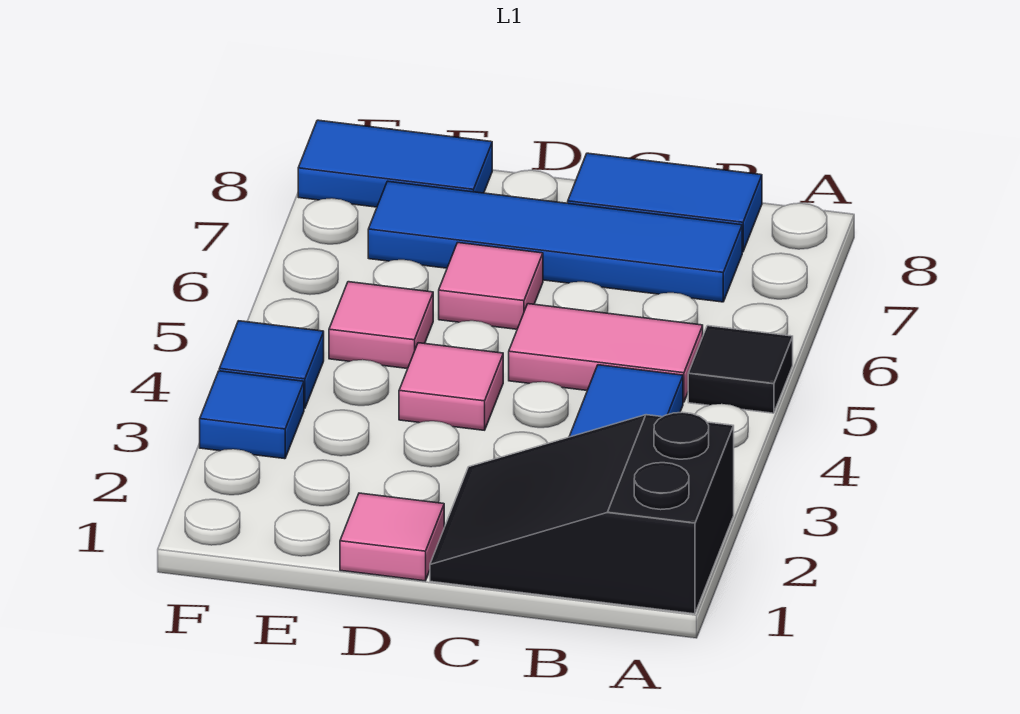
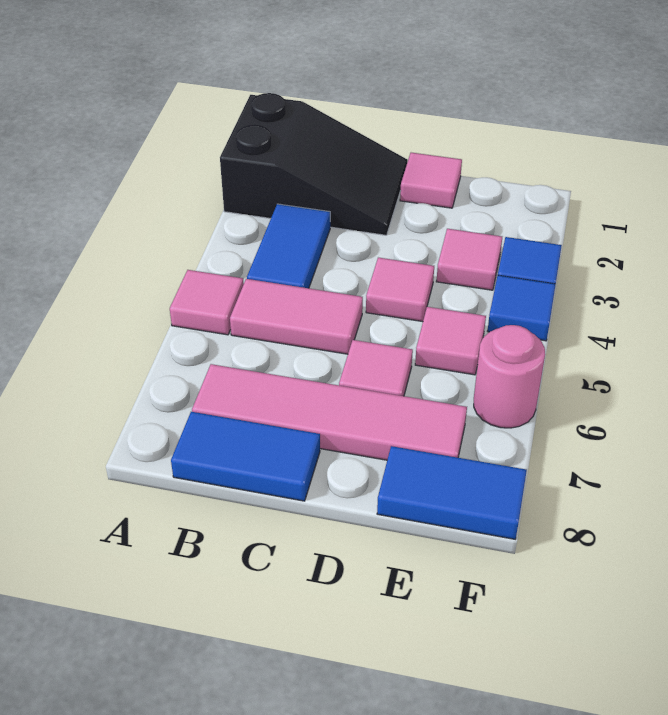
black tile A5 level 1 -> pink tile A5 level 1
blue tile B7:E7 level 1 -> pink tile B7:E7 level 1
none -> pink tile E3 level 1
none -> pink round brick F6 level 1

